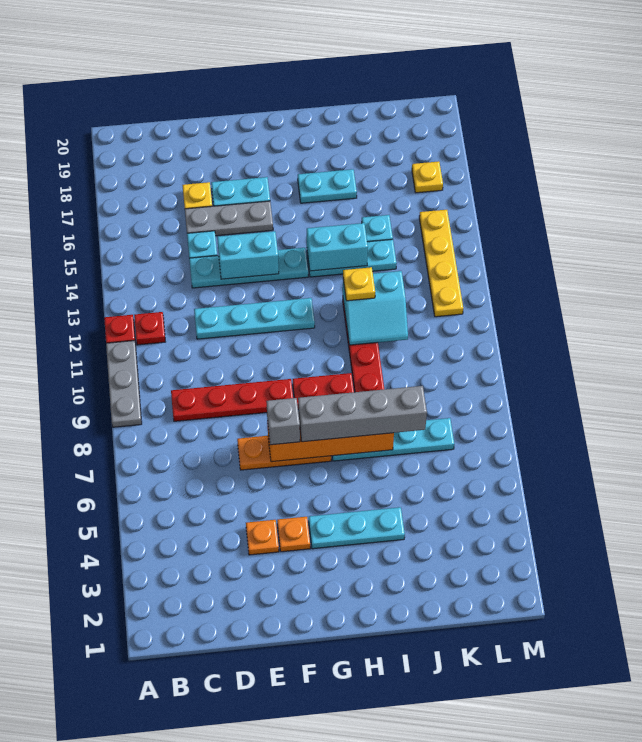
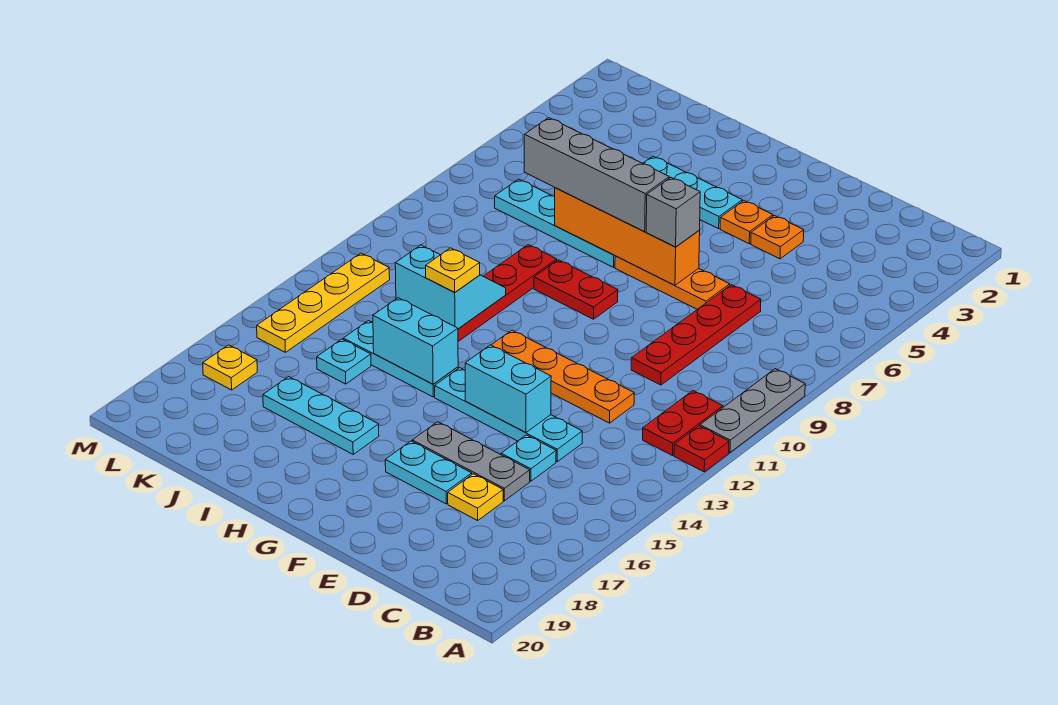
red plate B12 level 1 -> red plate B11:B12 level 1
red plate C9:F9 level 1 -> red plate D7:D10 level 1
cyan plate D12:G12 level 1 -> orange plate D12:G12 level 1
cyan plate H17:I17 level 1 -> cyan plate H17:J17 level 1

